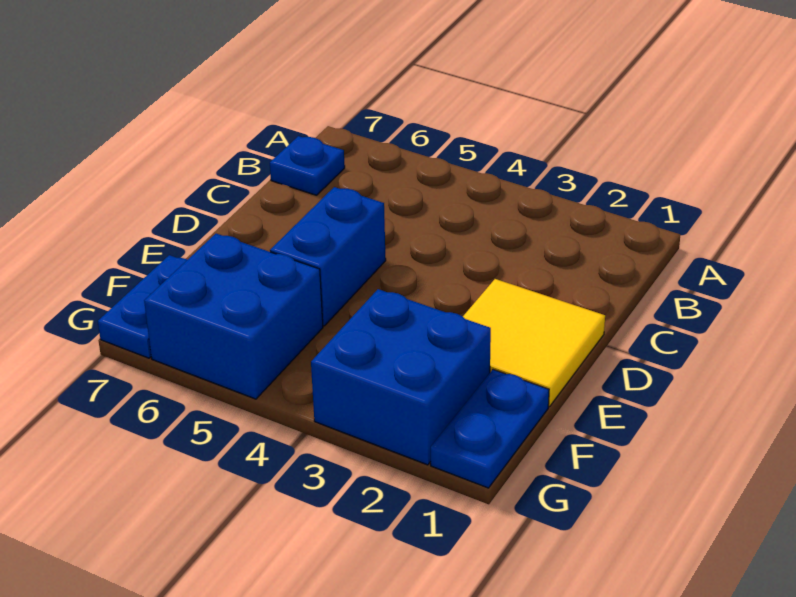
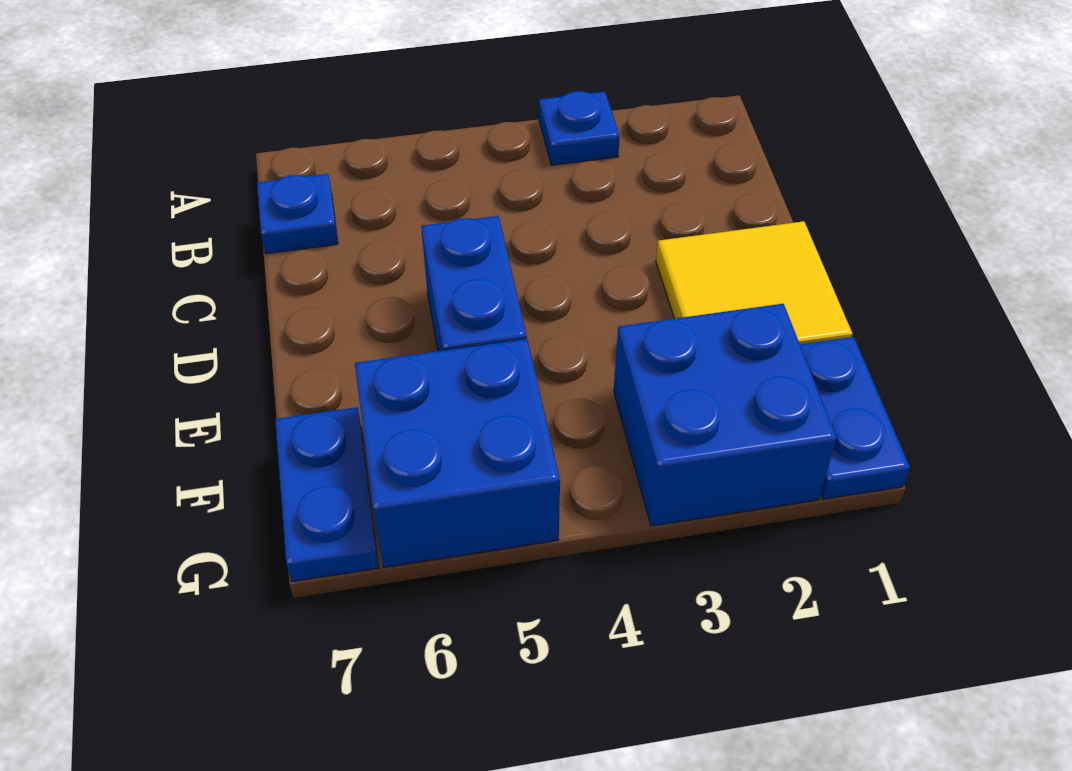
none -> blue plate A3 level 1

